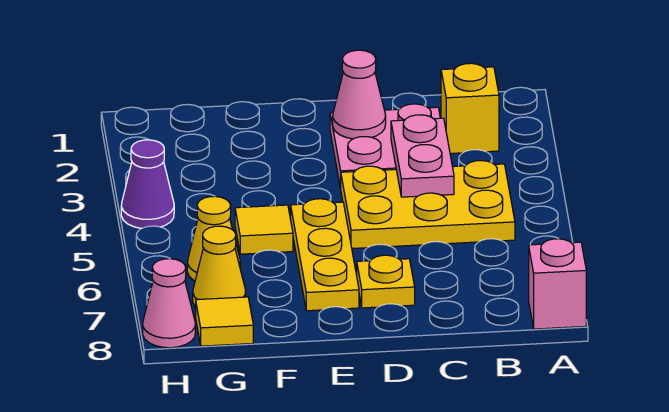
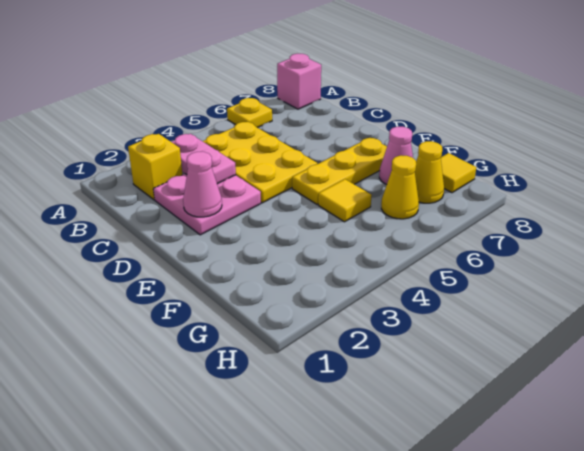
pink plate C3:C4 level 2 -> pink plate B3:C3 level 2
yellow plate D7 level 1 -> yellow plate A6 level 1
purple cone H4 level 1 -> none
pink cone H8 level 1 -> pink cone F7 level 1

